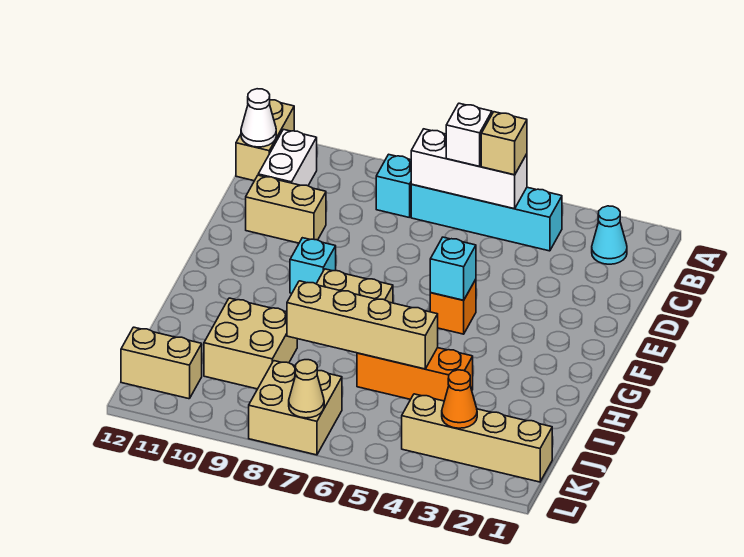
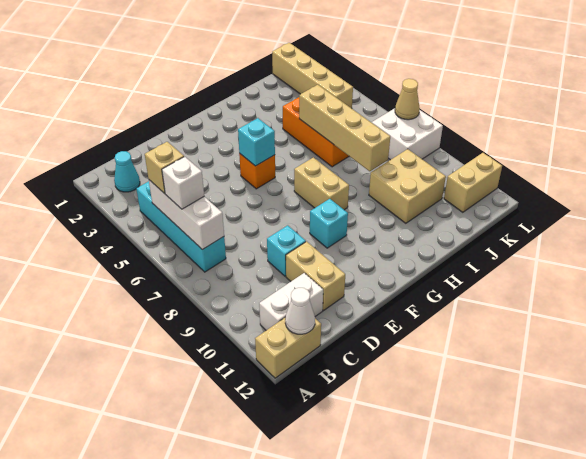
cyan brick B8 level 1 -> cyan brick D9 level 1
orange cone K3 level 2 -> none
tan brick K7:L8 level 1 -> white brick K7:L8 level 1
tan brick K11:K12 level 1 -> tan brick K11:L11 level 1

